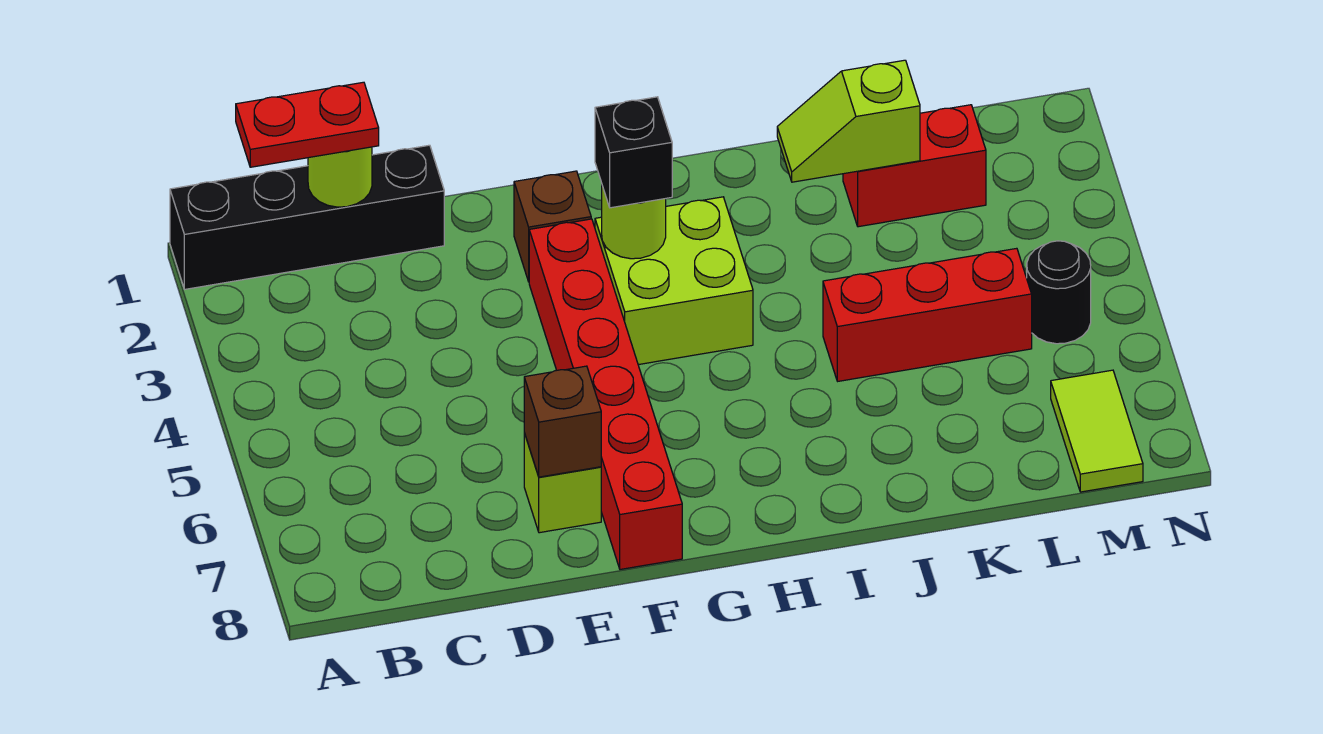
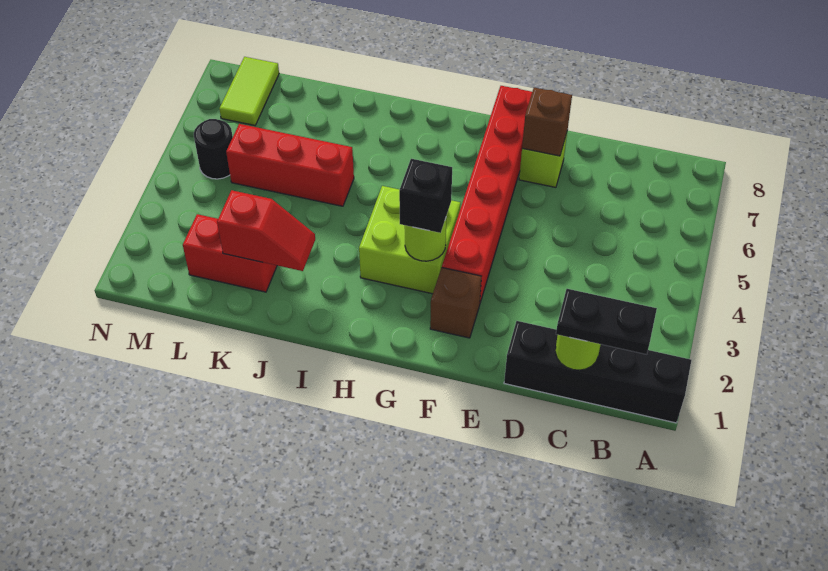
red plate B1:C1 level 3 -> black plate B1:C1 level 3
lime slope J2:K2 level 2 top K -> red slope J2:K2 level 2 top K

